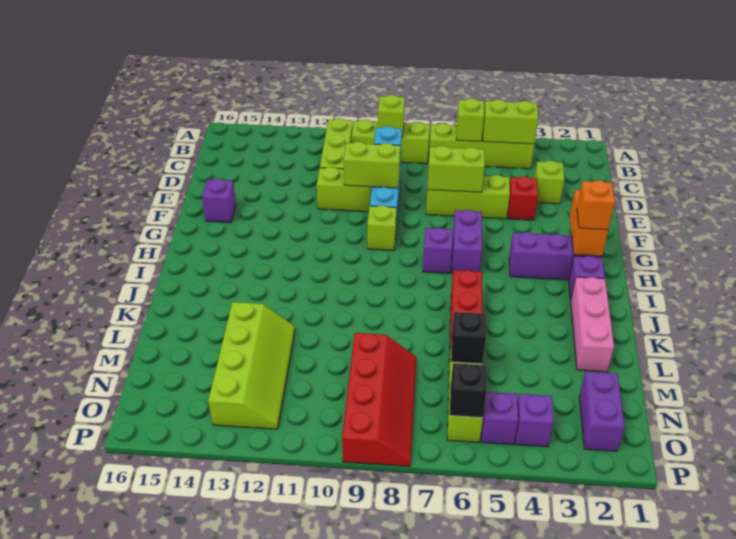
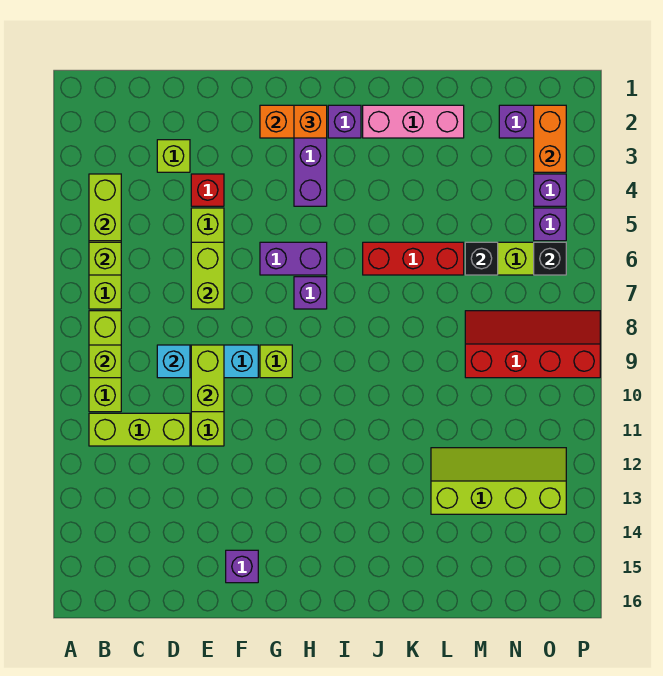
none -> orange brick O2:O3 level 2

